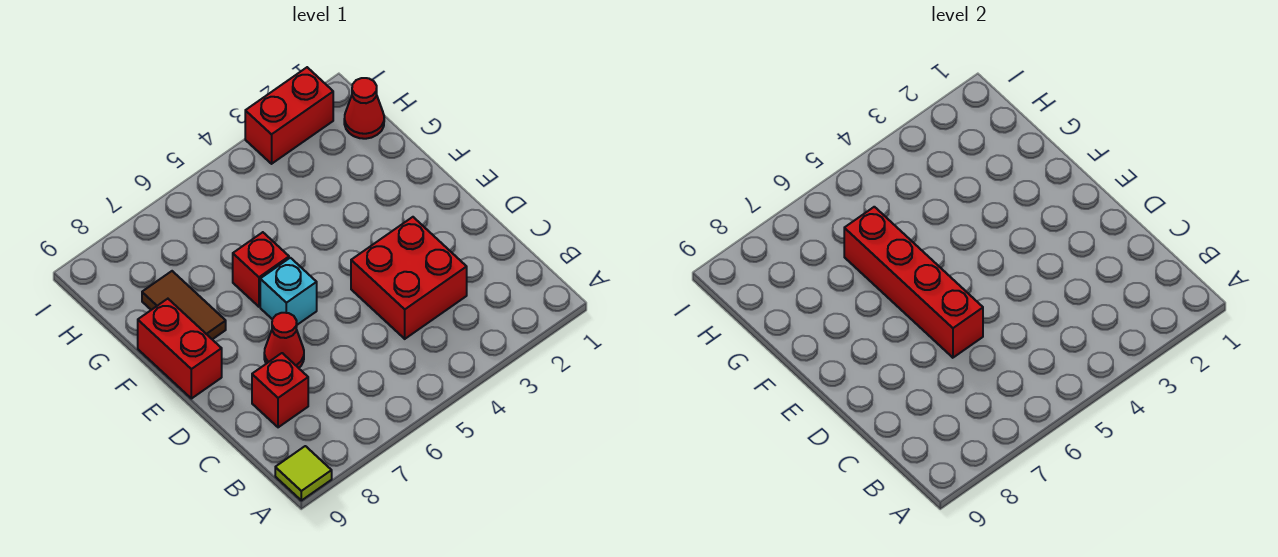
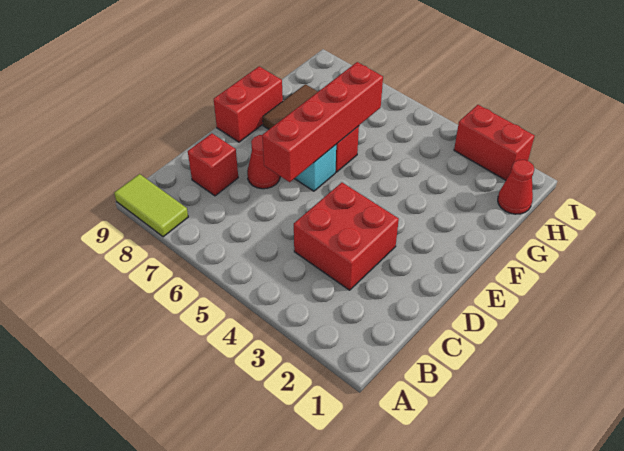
lime tile A9 level 1 -> lime tile A8:A9 level 1

